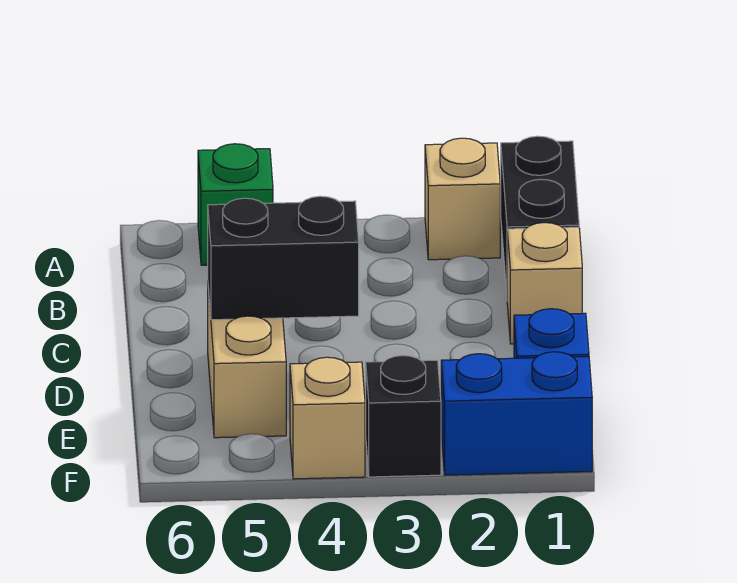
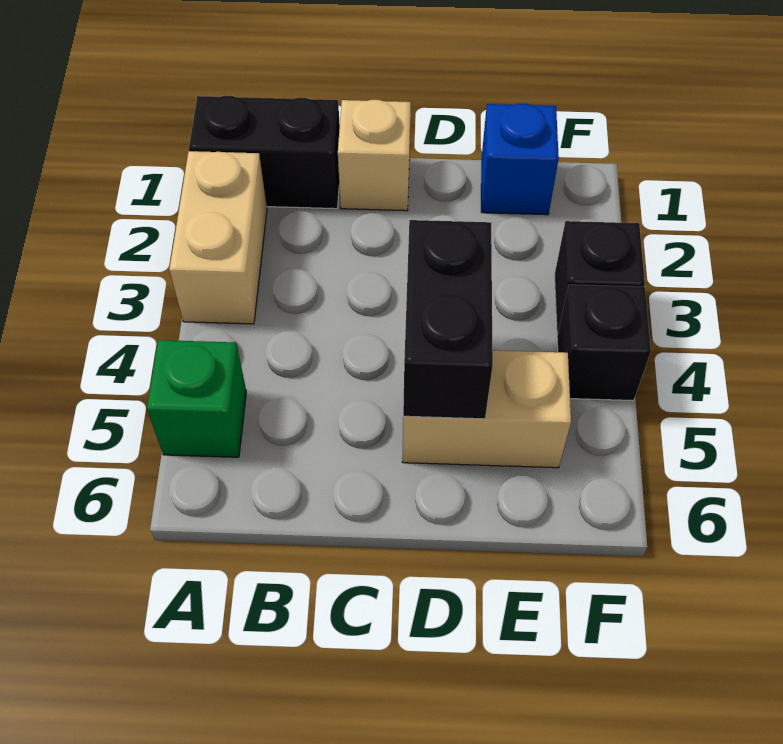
tan brick A2 level 1 -> tan brick A2:A3 level 1
blue brick F1:F2 level 1 -> none
tan brick F4 level 1 -> black brick F4 level 1

